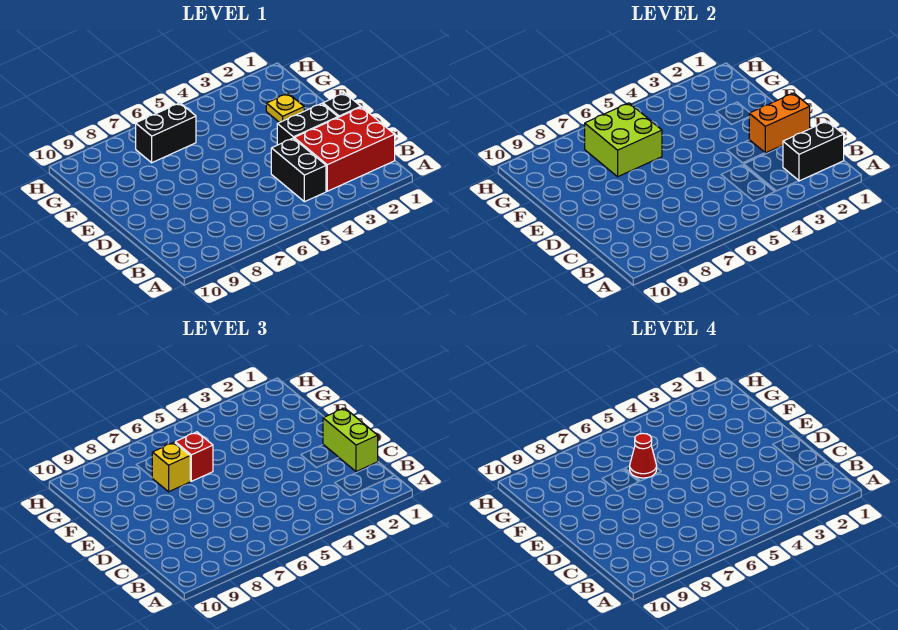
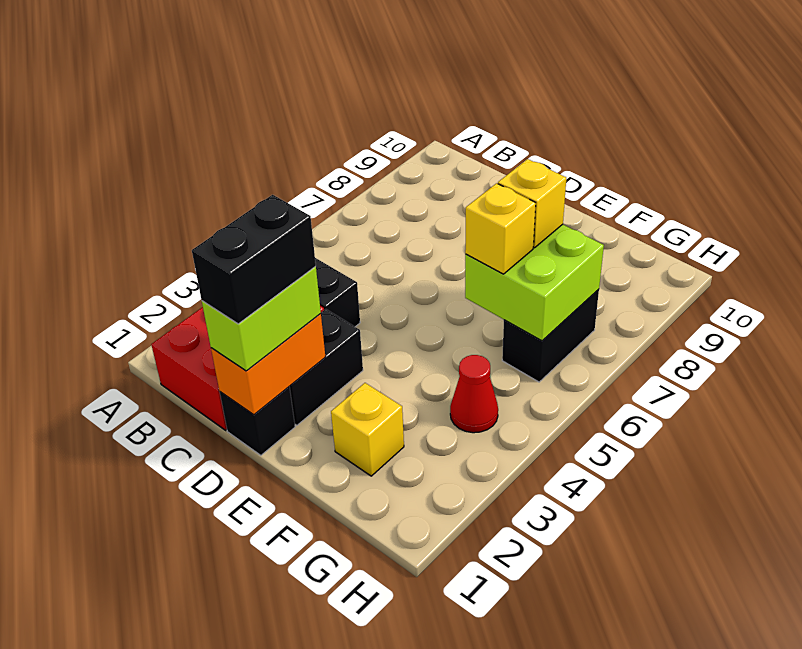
black brick B1:B2 level 2 -> black brick D1:D2 level 4
lime brick C1:D1 level 3 -> lime brick D1:D2 level 3
yellow plate F2 level 1 -> yellow brick F2 level 1
red brick F6 level 3 -> yellow brick F6 level 3
red cone F6 level 4 -> red cone G4 level 1

